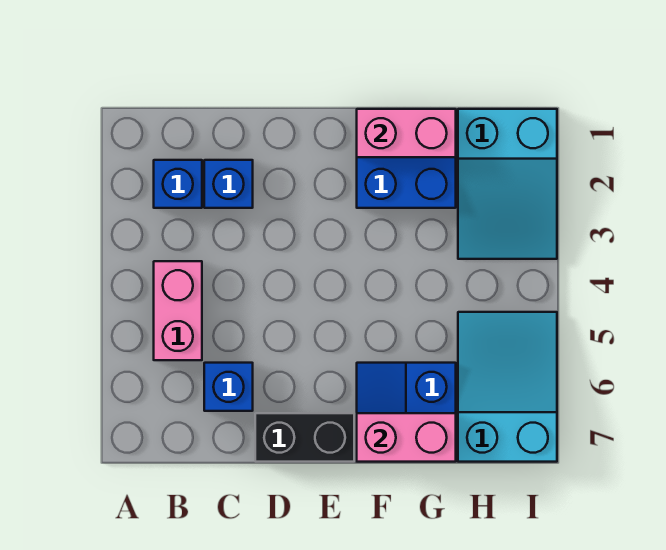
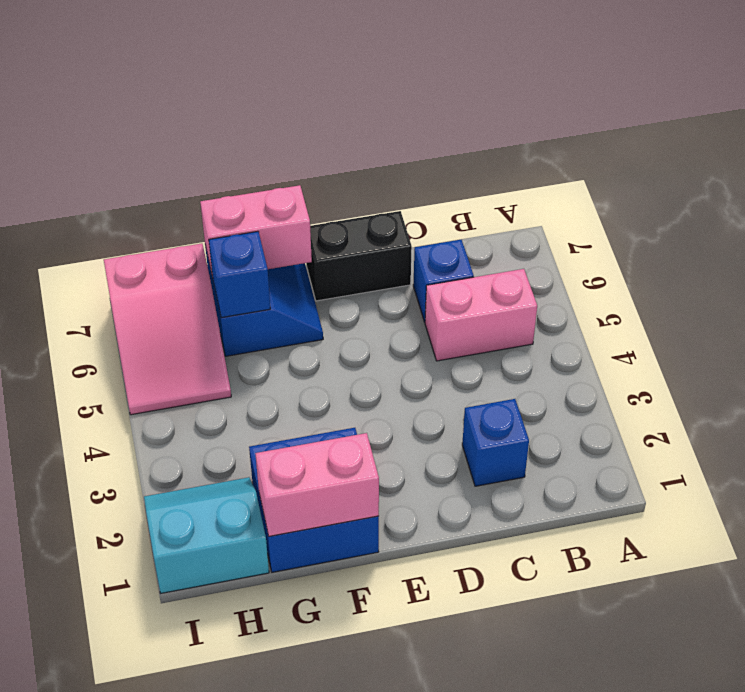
blue brick B2 level 1 -> blue brick G6 level 2
pink brick B4:B5 level 1 -> pink brick B5:C5 level 1
cyan slope H1:I3 level 1 top 1 -> cyan slope H1:I2 level 1 top 1
cyan slope H5:I7 level 1 top 7 -> pink slope H5:I7 level 1 top 7

